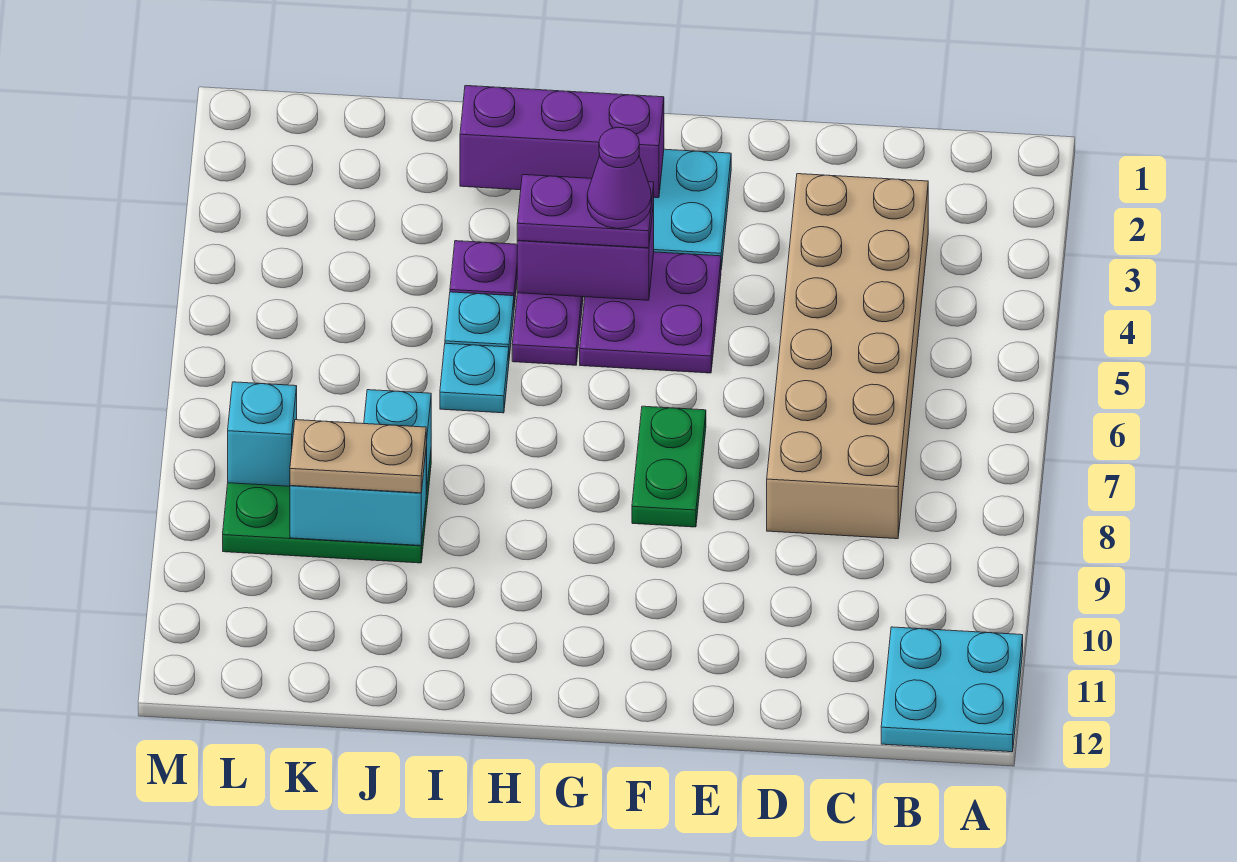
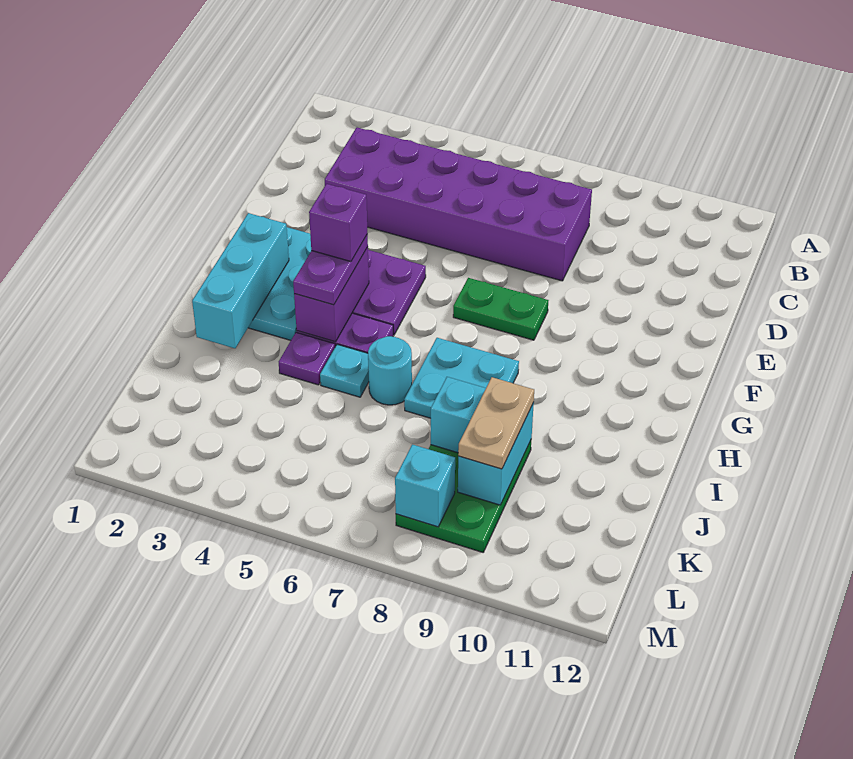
cyan plate A11:B12 level 1 -> cyan plate H7:I8 level 1
tan brick C3:D8 level 1 -> purple brick C3:D8 level 1
purple brick G2:I2 level 2 -> cyan brick G2:I2 level 2
purple cone G4 level 4 -> purple brick G4 level 4
cyan plate I6 level 1 -> cyan round brick I6 level 1

